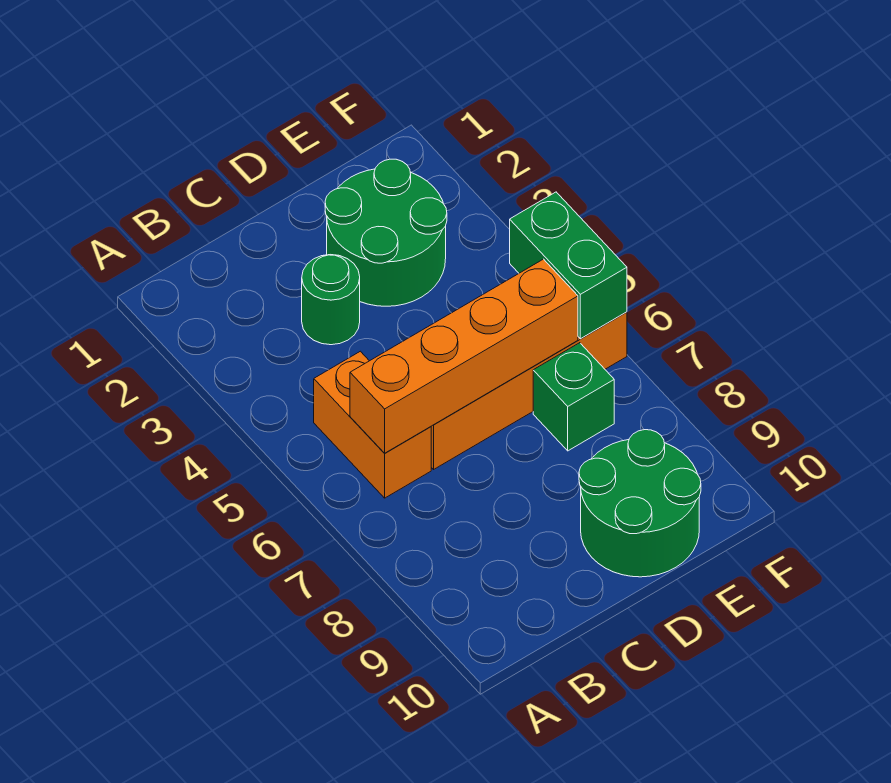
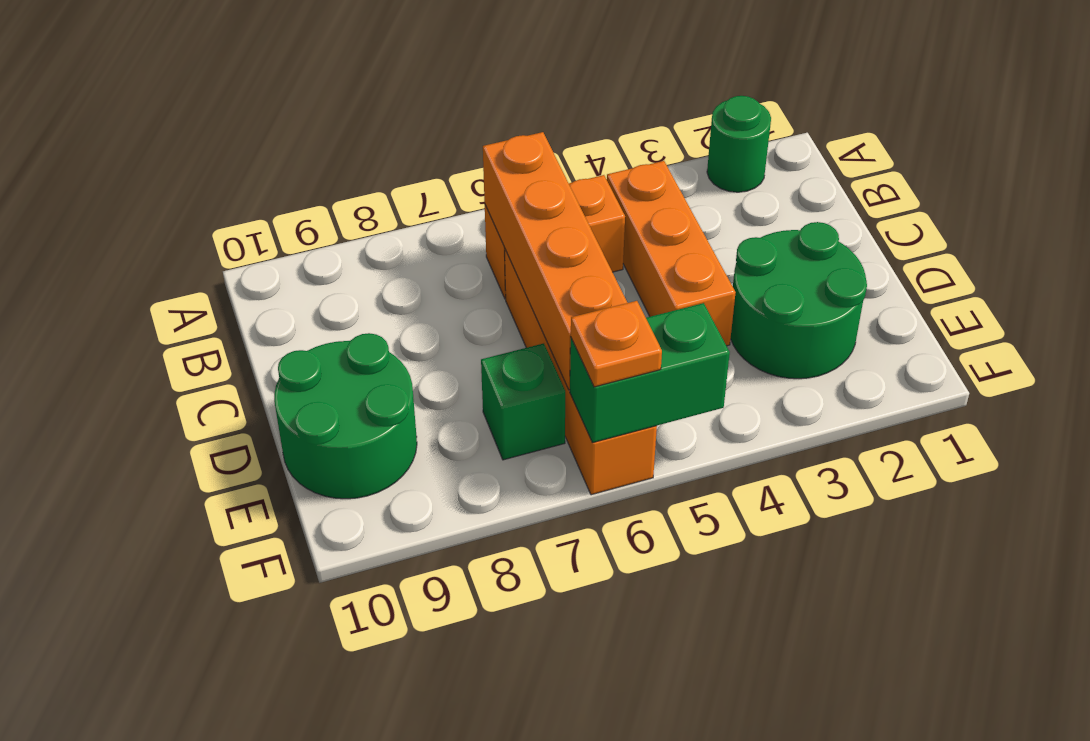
none -> orange brick B4:D4 level 1
green round brick C3 level 1 -> green round brick A2 level 1
none -> orange plate F6 level 3

